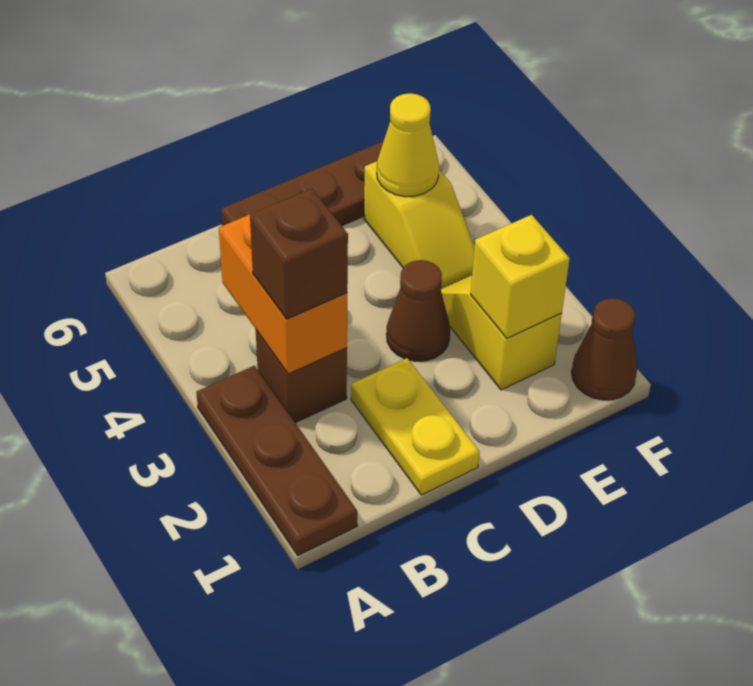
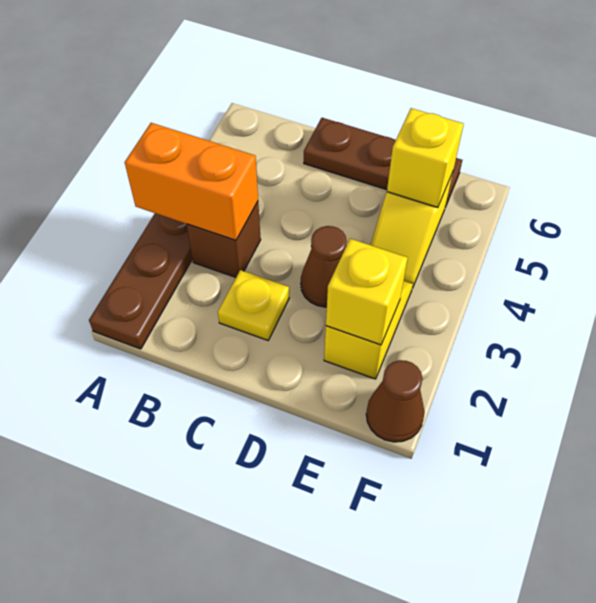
orange brick B3:B4 level 2 -> orange brick A3:B3 level 2
brown brick B3 level 3 -> none
yellow plate C1:C2 level 1 -> yellow plate C2 level 1
yellow cone E5 level 2 -> yellow brick E5 level 2

